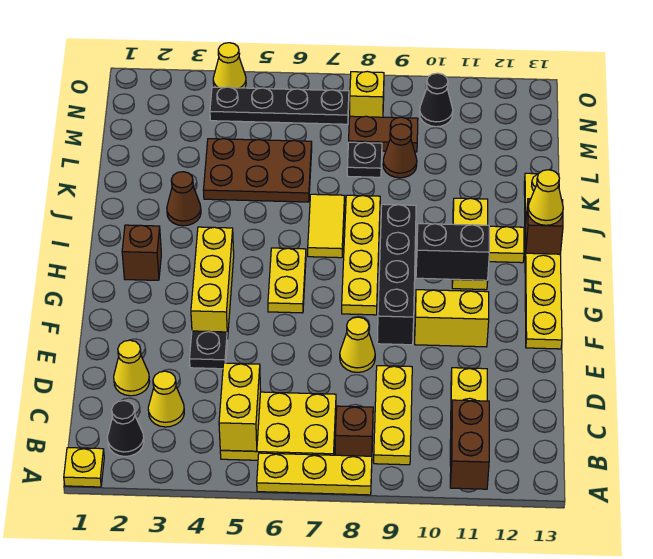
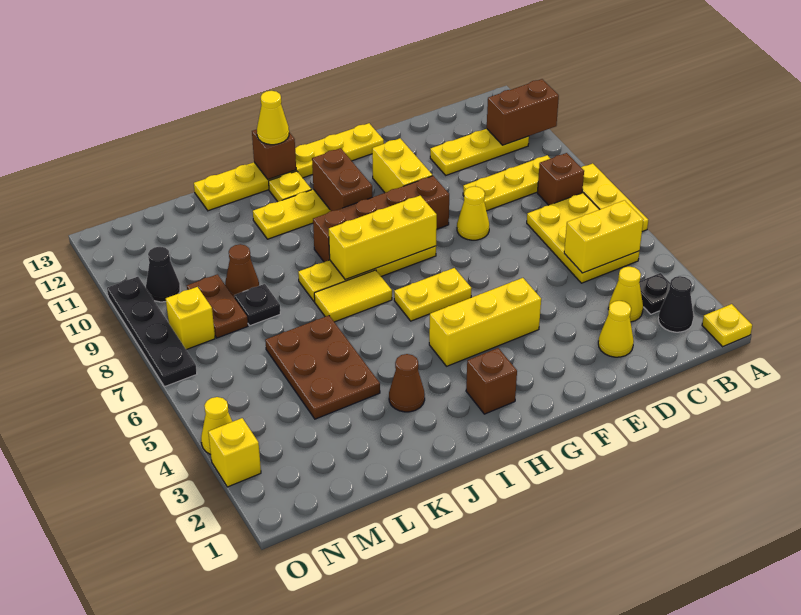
black plate E4 level 1 -> black plate B3 level 1
black brick F9:I9 level 1 -> brown brick F9:I9 level 1
none -> yellow brick G8:I8 level 2
black brick H10:H11 level 2 -> brown brick H10:H11 level 2
black plate N4:N7 level 1 -> black plate O7:O10 level 1
none -> yellow brick O3 level 1

